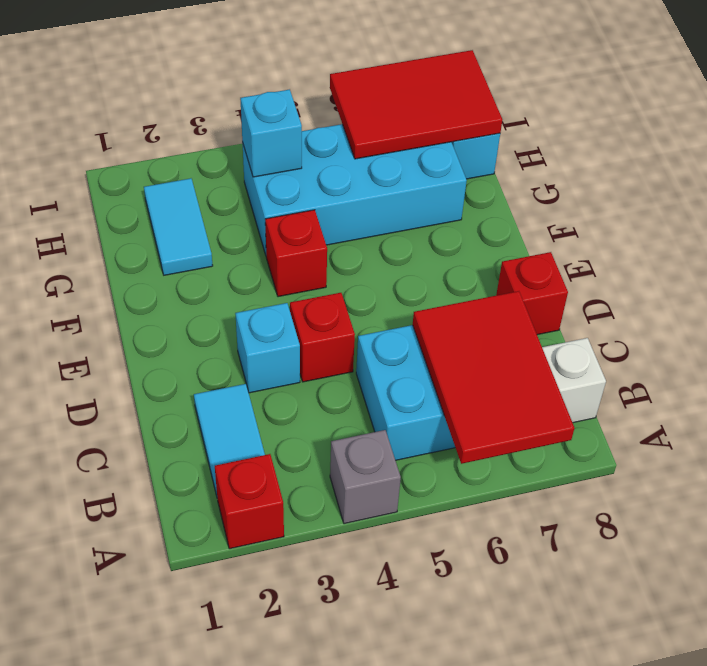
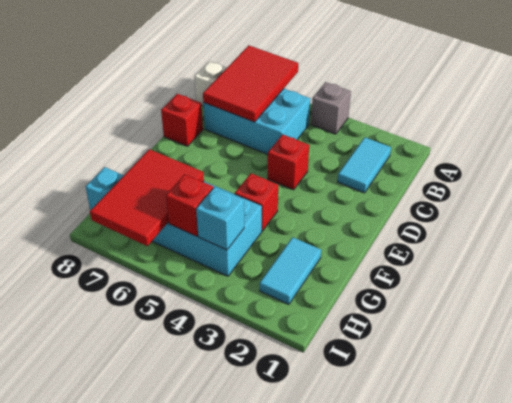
red brick A2 level 1 -> red brick H5 level 2
cyan brick D3 level 1 -> none
red tile H6:I8 level 2 -> red tile G6:I7 level 2

